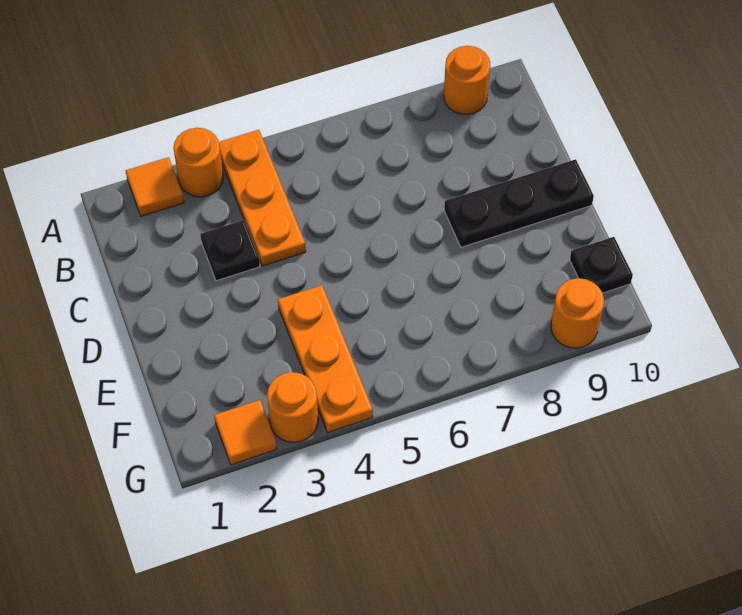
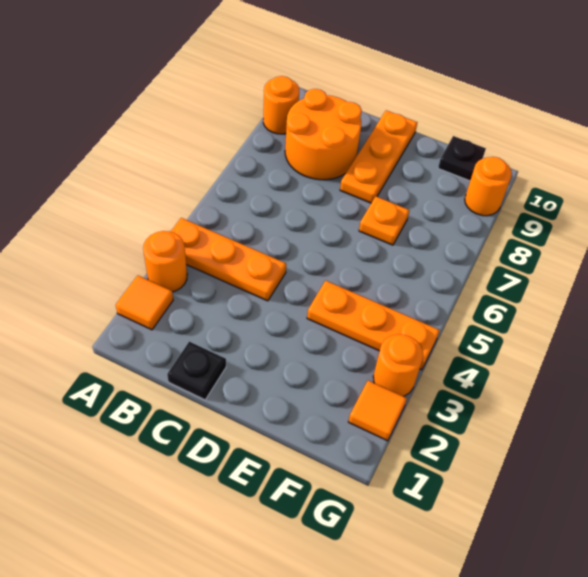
none -> orange round brick B8:C9 level 1
black plate C3 level 1 -> black plate C1 level 1
black plate D8:D10 level 1 -> orange plate D8:D10 level 1
none -> orange plate E7 level 1

